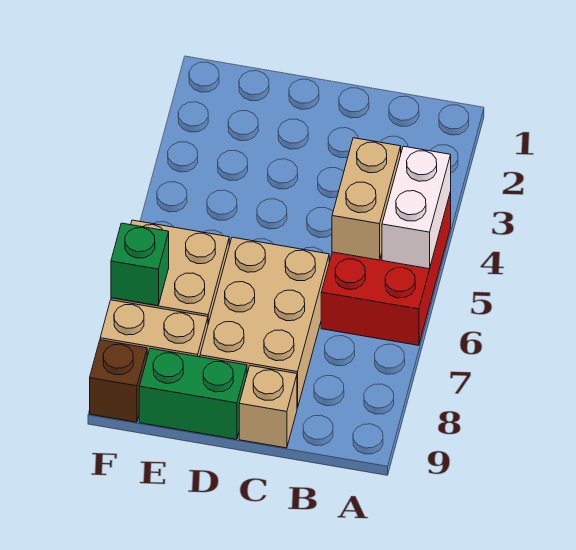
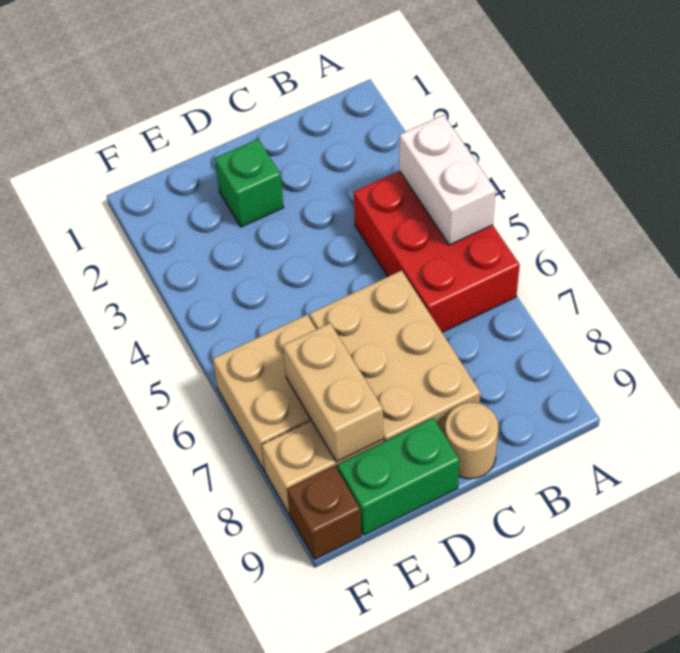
tan brick B4:B5 level 2 -> tan brick E7:E8 level 2
tan brick C9 level 1 -> tan round brick C9 level 1
green brick F7 level 2 -> green brick D2 level 1

